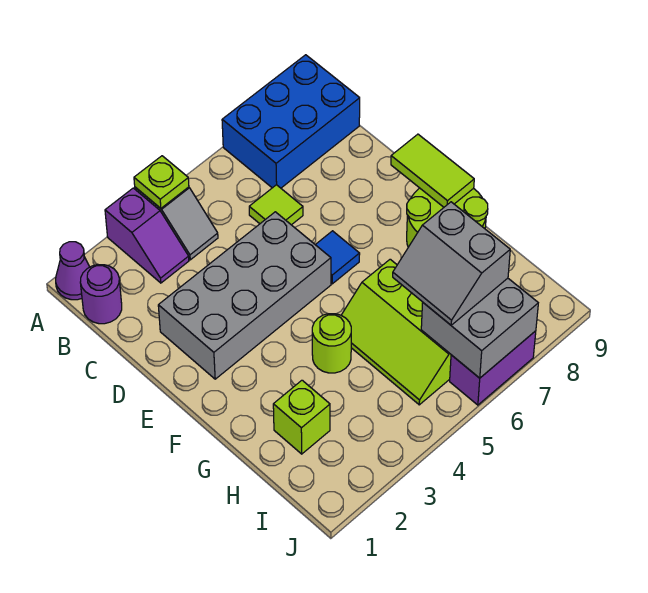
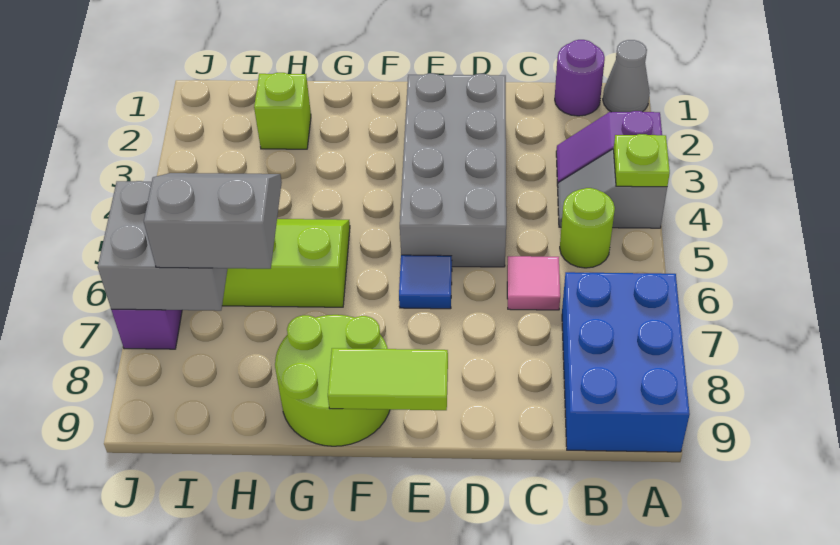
purple cone A1 level 1 -> grey cone A1 level 1
lime tile C6 level 1 -> pink tile C6 level 1
lime round brick G4 level 1 -> lime round brick B5 level 1

